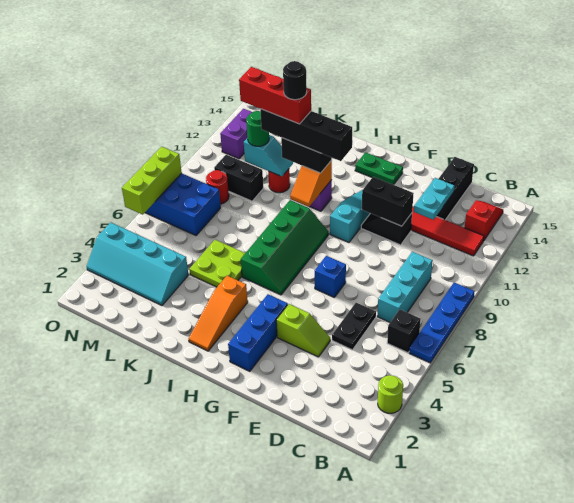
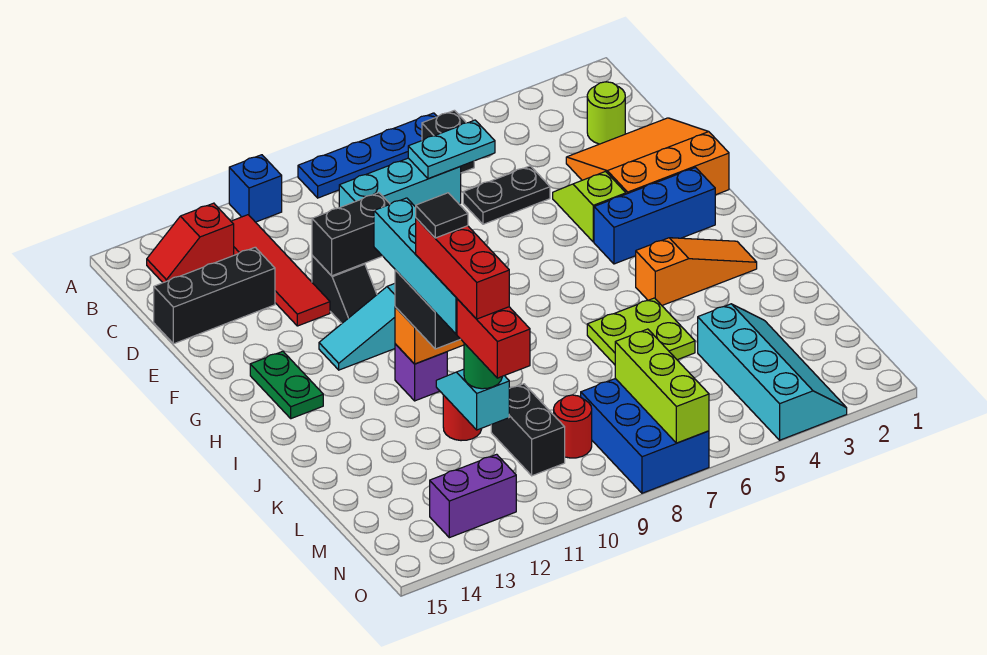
lime round brick A3 level 1 -> lime round brick C2 level 1
none -> orange slope D1:F3 level 1 top F
cyan plate D12:D13 level 2 -> cyan plate C6:C7 level 2
black brick E11:F11 level 2 -> black brick E10:E11 level 2
blue brick F7 level 1 -> blue brick A11 level 1
green slope H6:I9 level 1 top I -> none
black brick H11:K11 level 4 -> cyan brick H11:K11 level 4
black round brick J11 level 6 -> black tile J11 level 6
none -> red brick L11:M11 level 4
lime brick O6:O8 level 2 -> lime brick M7:O7 level 2

